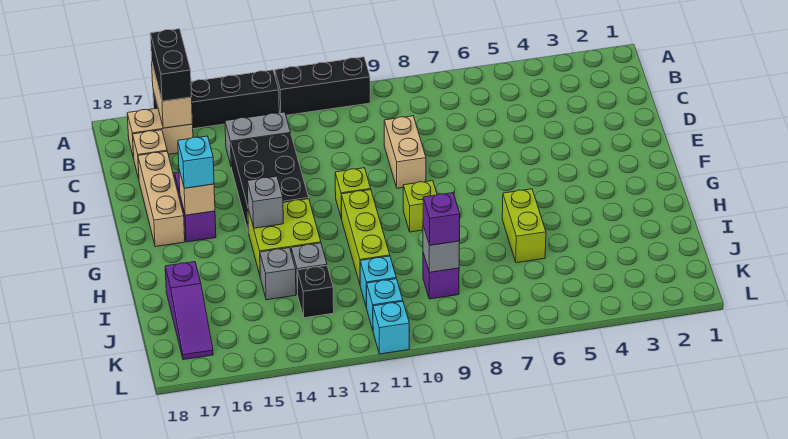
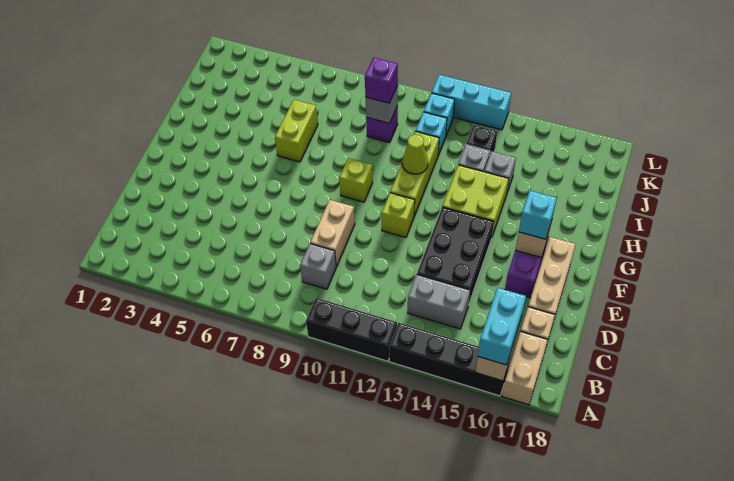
black brick A16:B16 level 3 -> cyan brick A16:B16 level 3
tan brick B16:B17 level 1 -> tan brick A17:B17 level 1
grey brick G14 level 2 -> grey brick C9 level 1
none -> lime cone H11 level 2
purple slope I17:K17 level 1 top I -> none
cyan brick L11 level 1 -> cyan brick L11:L13 level 1

